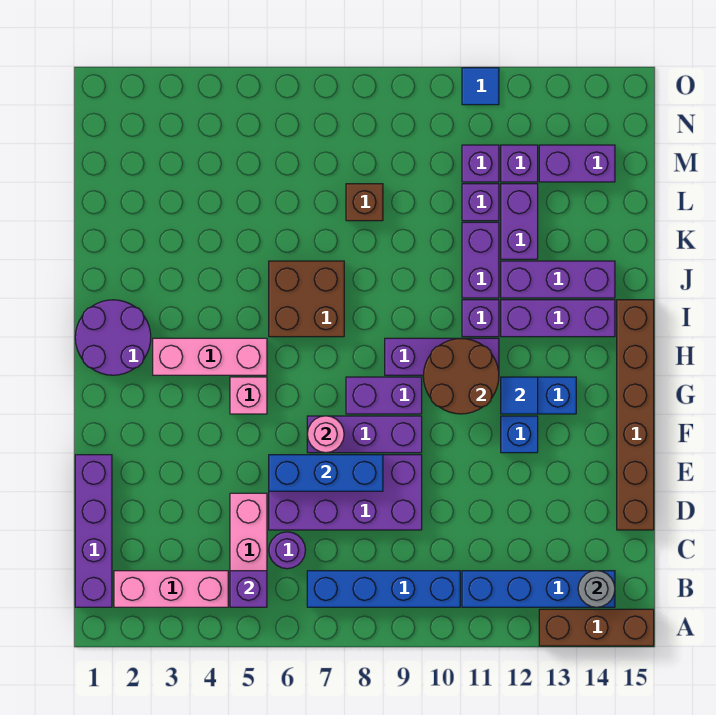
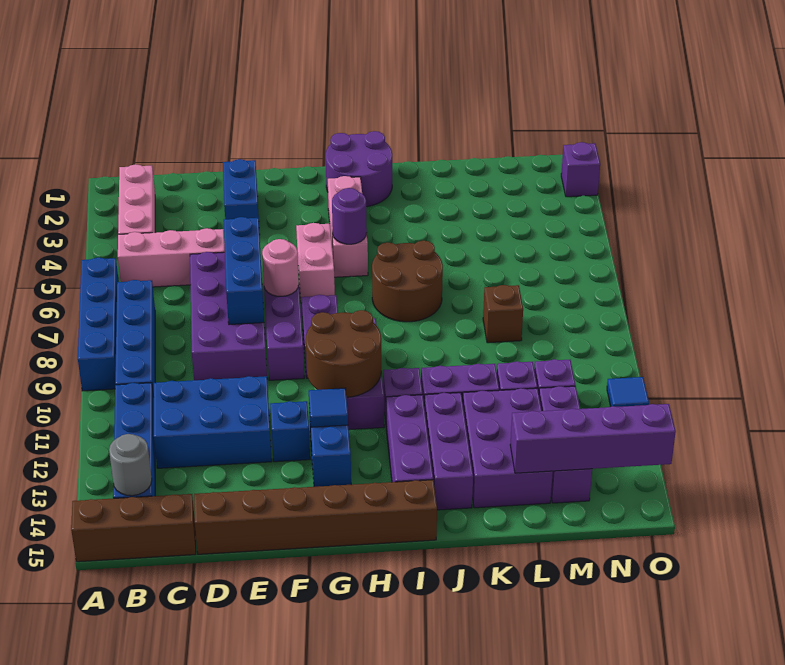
none -> blue brick A6:A9 level 1
brown brick A13:A15 level 1 -> brown brick A15:C15 level 1
purple brick B1:E1 level 1 -> purple brick L14:O14 level 2
purple brick B5 level 2 -> purple brick O2 level 1
purple round brick C6 level 1 -> purple round brick H5 level 2
none -> blue brick C11:E12 level 1
none -> blue brick E2:E3 level 1
pink brick G5 level 1 -> pink brick G5:G6 level 1
brown brick I6:J7 level 1 -> brown round brick I6:J7 level 1
purple brick K12:L12 level 1 -> purple brick K12:L14 level 1

